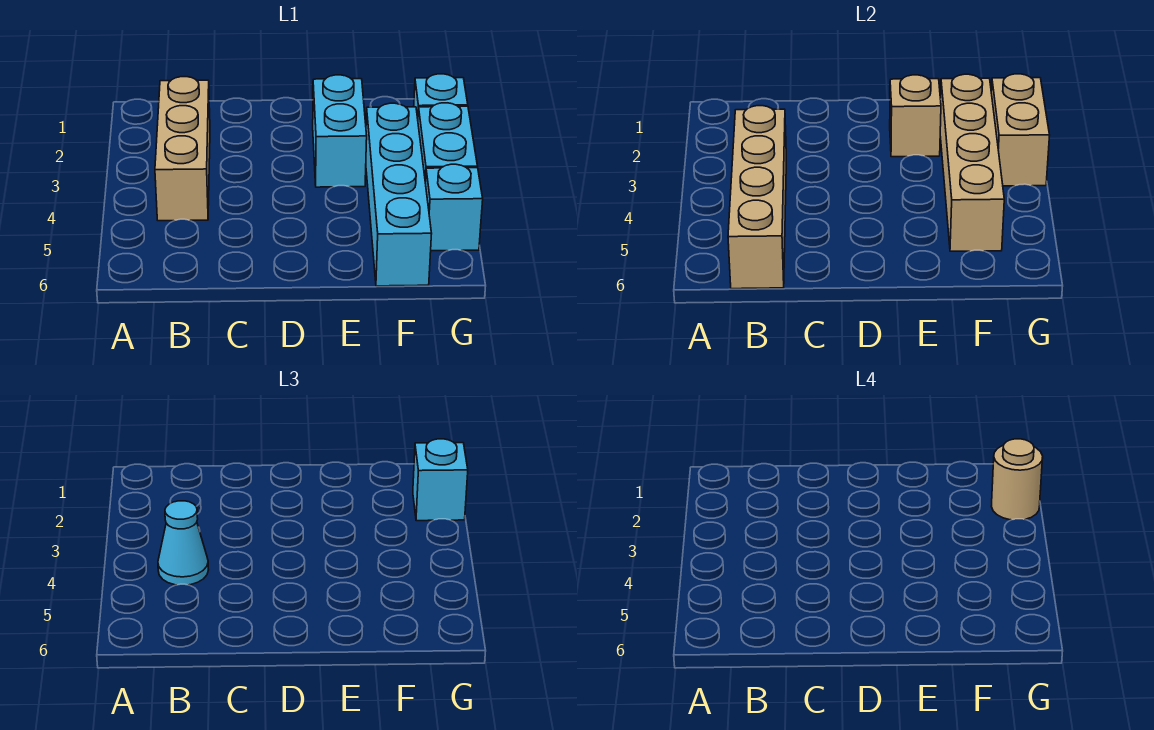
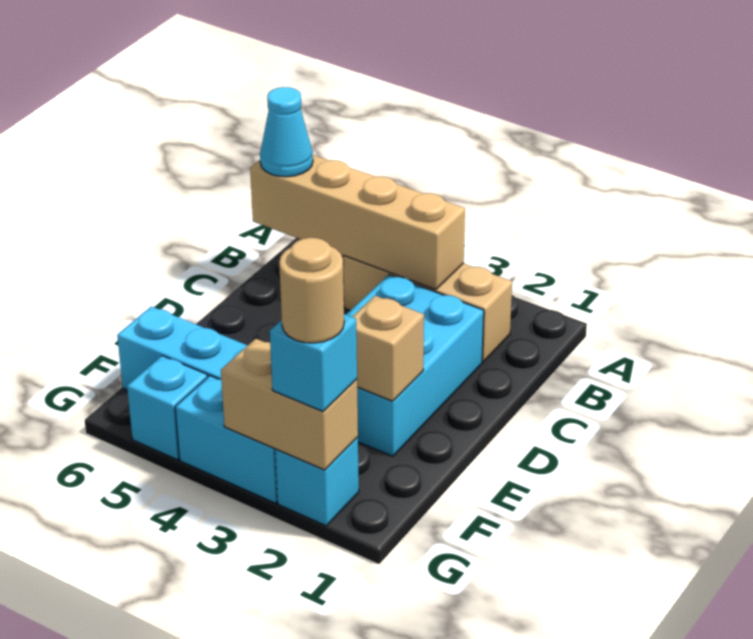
cyan cone B4 level 3 -> cyan cone B6 level 3
cyan brick E2:E3 level 1 -> cyan brick C2:E3 level 1
tan brick F2:F5 level 2 -> none

